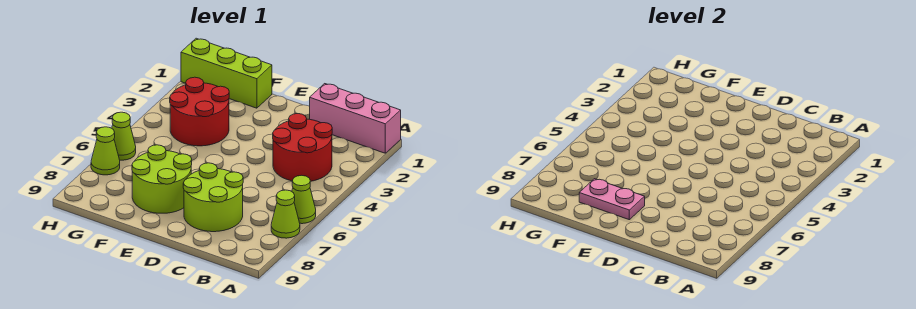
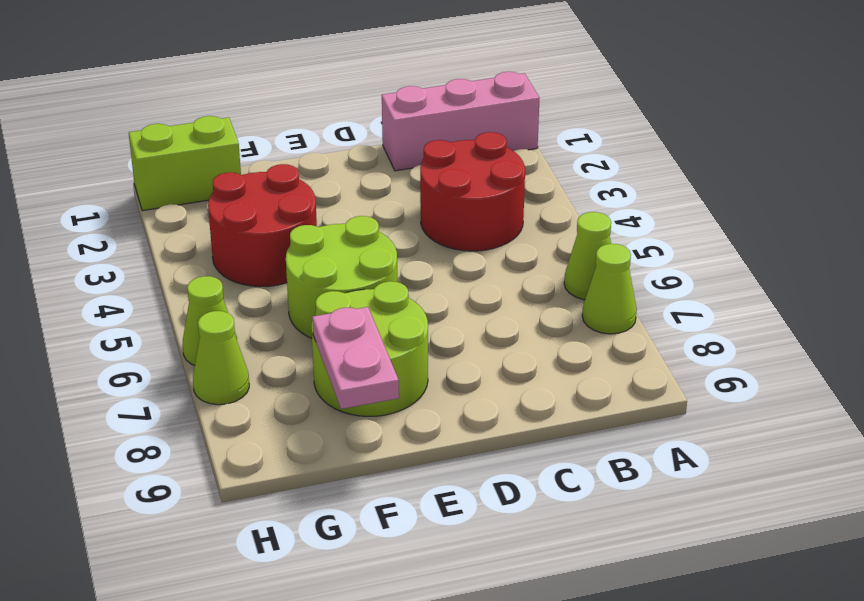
lime round brick C7:D8 level 1 -> lime round brick E5:F6 level 1
pink plate E8:F8 level 2 -> pink plate F8:F9 level 2
lime brick F1:H1 level 1 -> lime brick G1:H1 level 1

